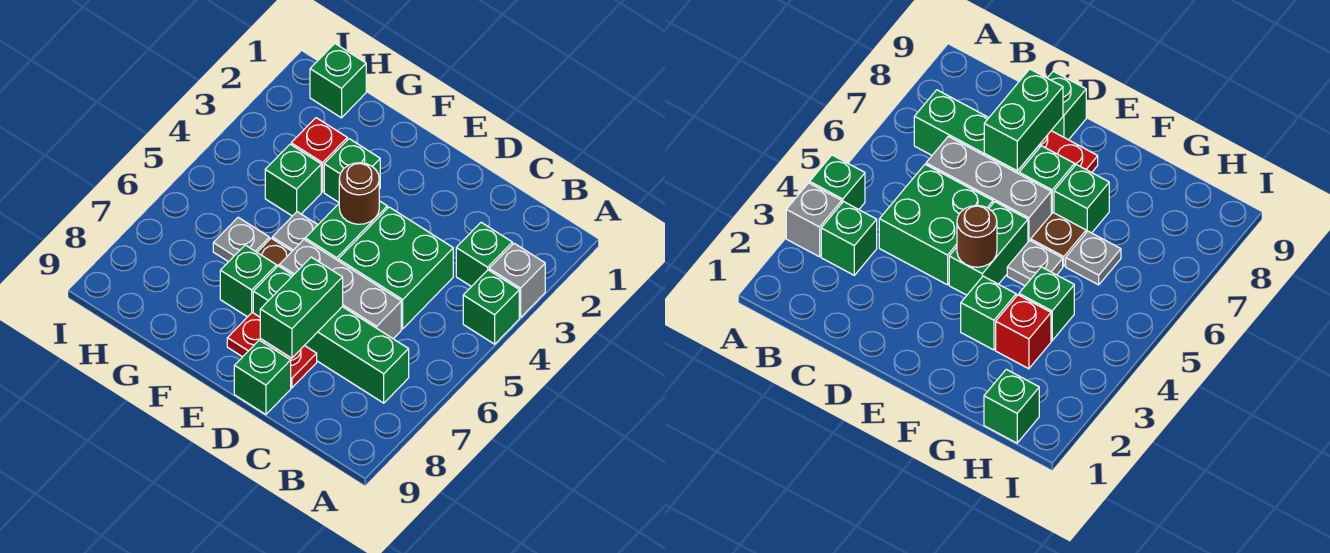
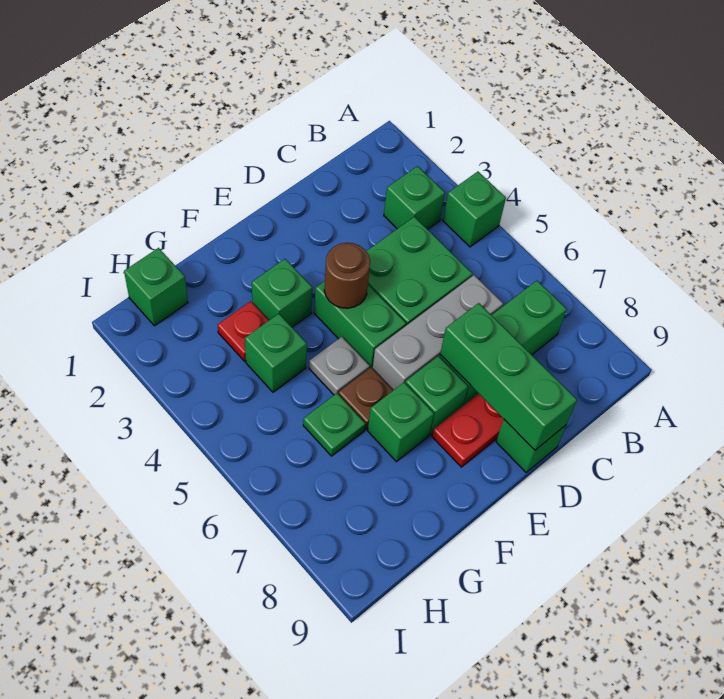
grey brick A3 level 1 -> none
green brick D7:D8 level 2 -> green brick D7:D9 level 2
red brick G3 level 1 -> red plate G3 level 1
grey plate G6 level 1 -> green plate G6 level 1

